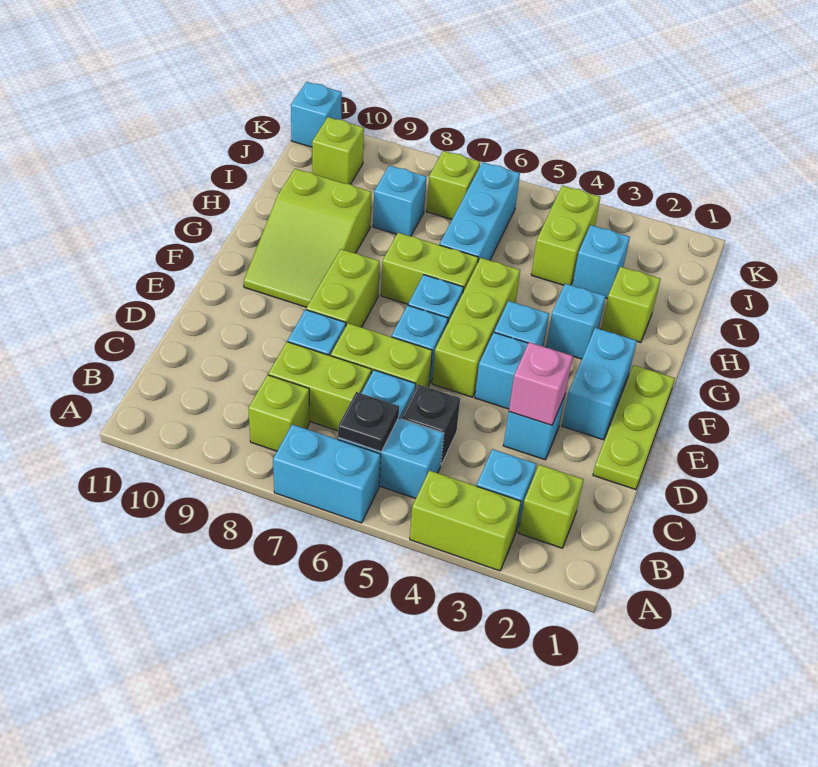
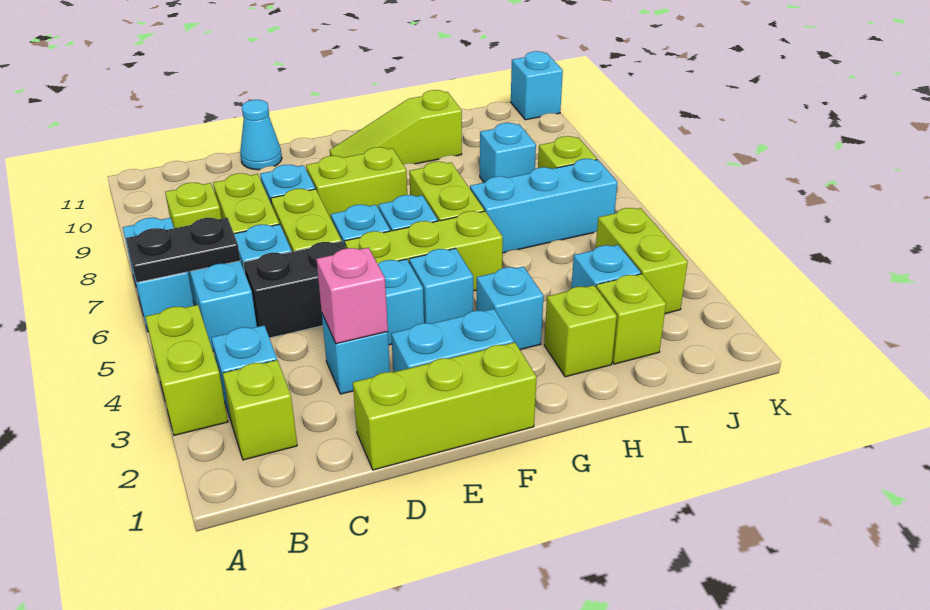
black plate B6 level 2 -> black plate A6:B6 level 2
black brick C5 level 1 -> black brick C5:D5 level 1
lime plate D1:F1 level 1 -> lime brick D1:F1 level 1
none -> cyan cone D11 level 1
lime slope F9:H10 level 1 top H -> lime slope F10:H10 level 1 top H
lime brick I4:J4 level 1 -> lime brick J3:J4 level 1
lime brick J10 level 1 -> lime brick I2 level 1

